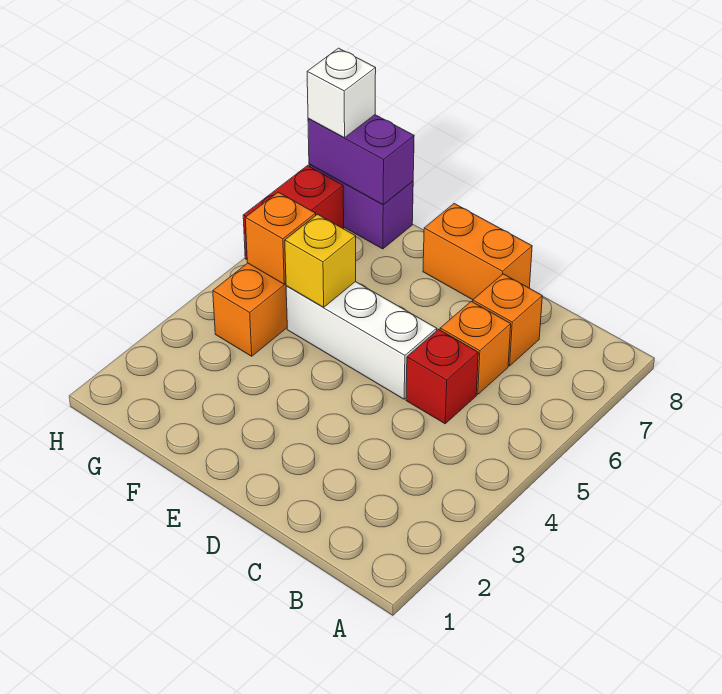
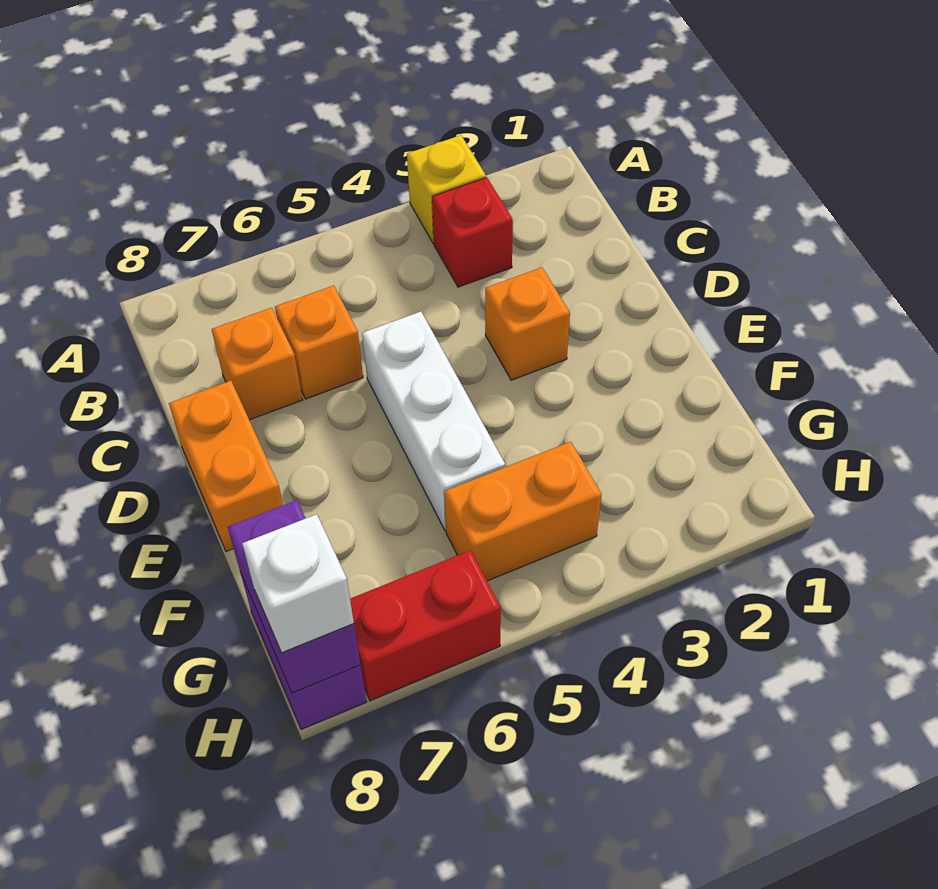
red brick C5 level 1 -> red brick B3 level 1
yellow brick F5 level 2 -> yellow brick A3 level 1
orange brick G5 level 2 -> orange brick D3 level 1

